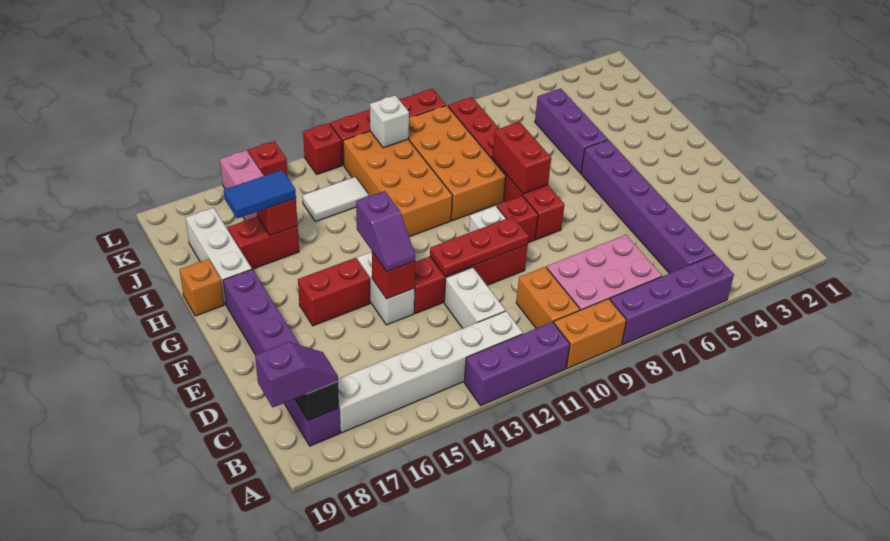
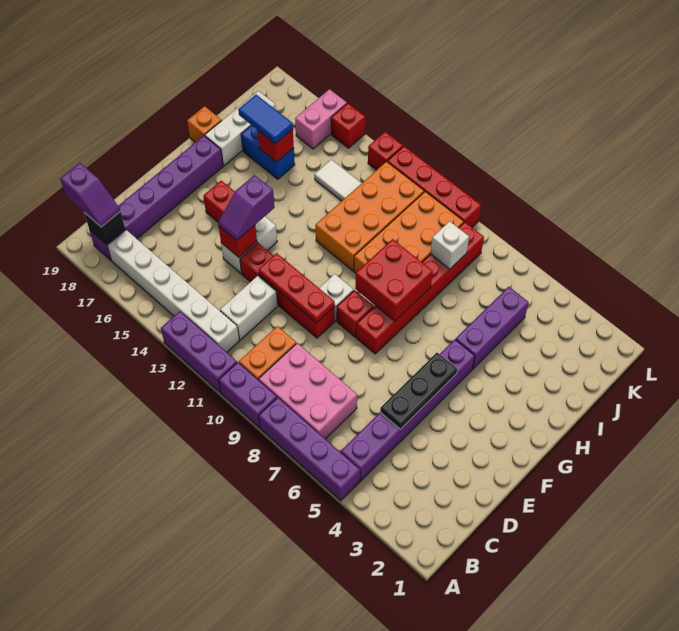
orange brick A9:A10 level 1 -> purple brick A9:A10 level 1
none -> black plate D5:F5 level 2
red brick G8:H8 level 2 -> red brick G8:H9 level 2
red brick I16:I17 level 1 -> blue brick I16:I17 level 1
white brick K11 level 2 -> white brick J8 level 2

